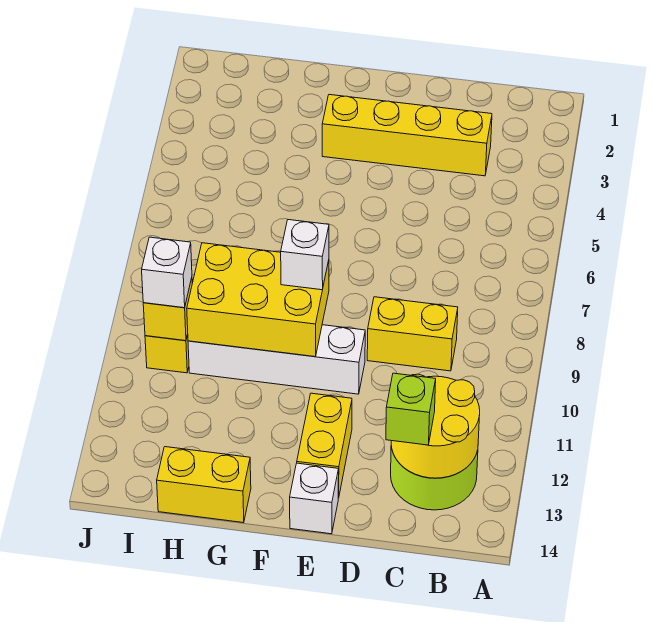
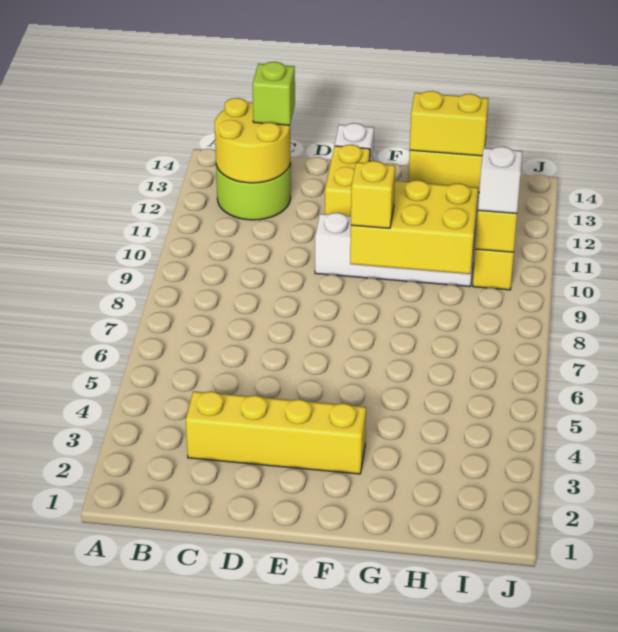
yellow brick C9:D9 level 1 -> yellow brick G14:H14 level 2
white brick F9 level 3 -> yellow brick F9 level 3

